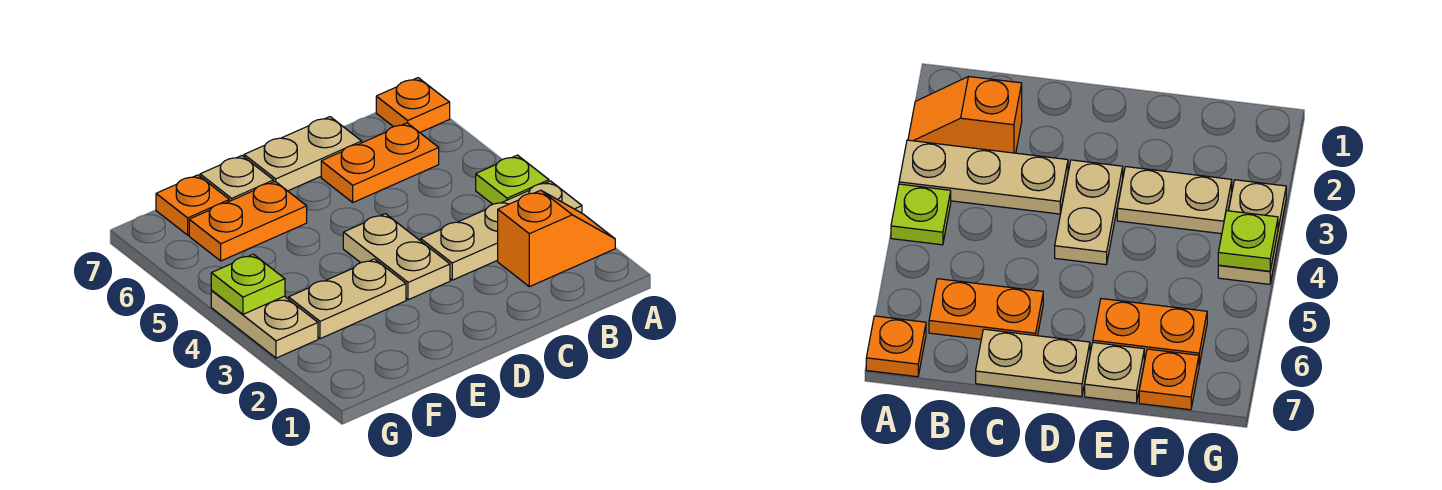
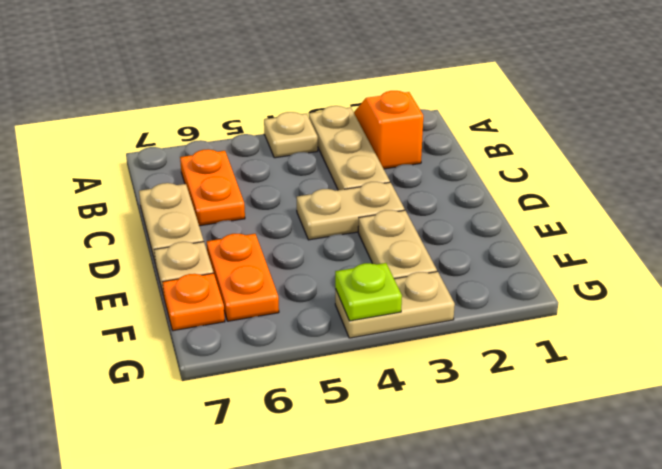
lime plate A4 level 1 -> tan plate A4 level 1
orange plate A7 level 1 -> none

